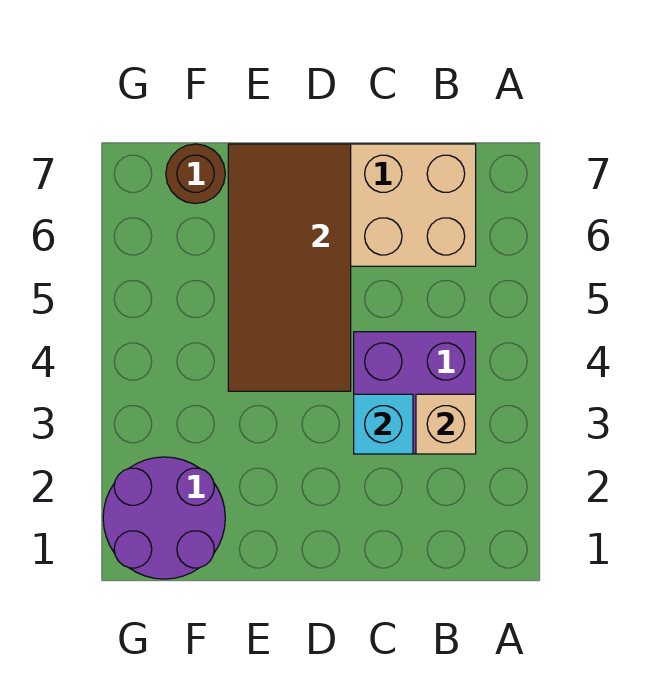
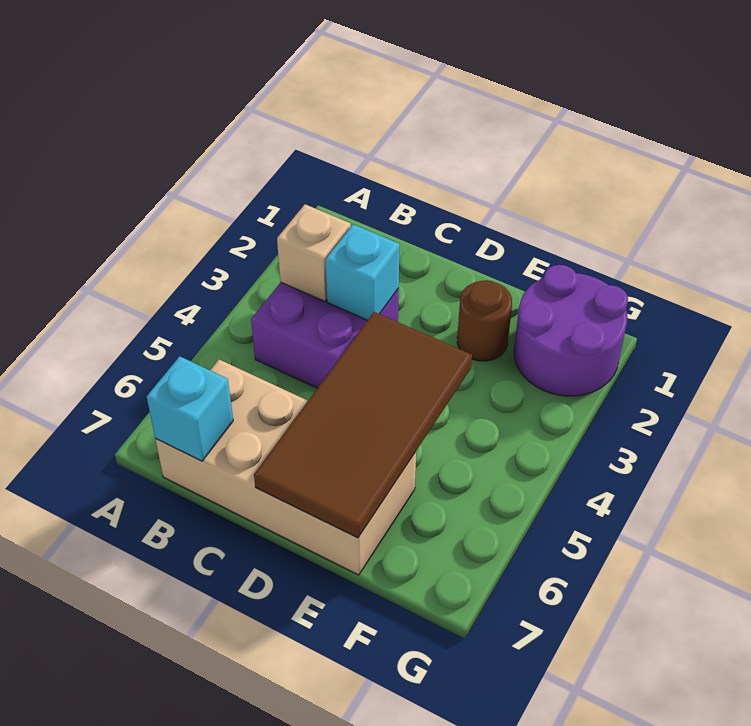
none -> cyan brick B7 level 2
brown round brick F7 level 1 -> brown round brick E2 level 1

